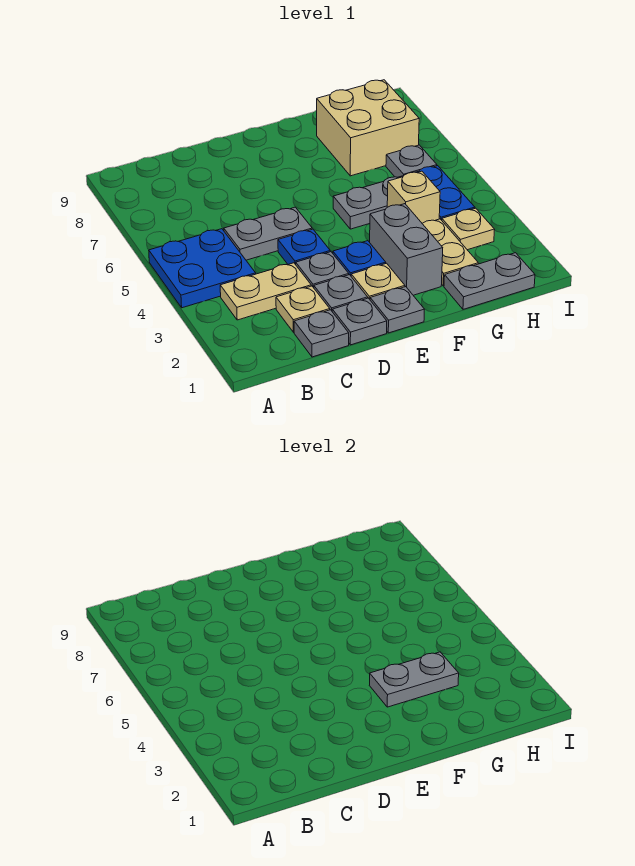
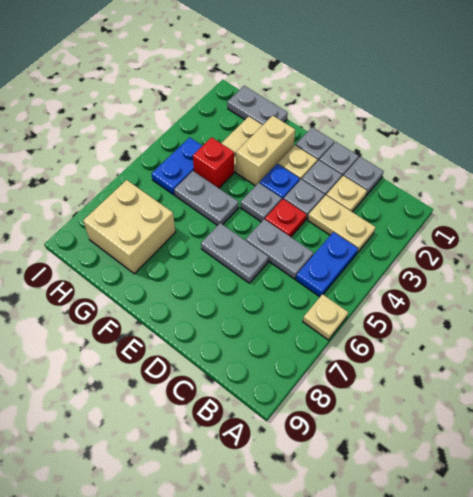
blue plate A4:B5 level 1 -> blue plate B4:B5 level 1
blue plate D4 level 1 -> red plate D4 level 1
grey brick F2:F3 level 1 -> tan brick F2:F3 level 1
grey plate F3:G3 level 2 -> grey plate D6:E6 level 1
tan brick G4 level 1 -> red brick G4 level 1
tan plate H3 level 1 -> tan plate A6 level 1
grey plate H6 level 1 -> grey plate E4 level 1

